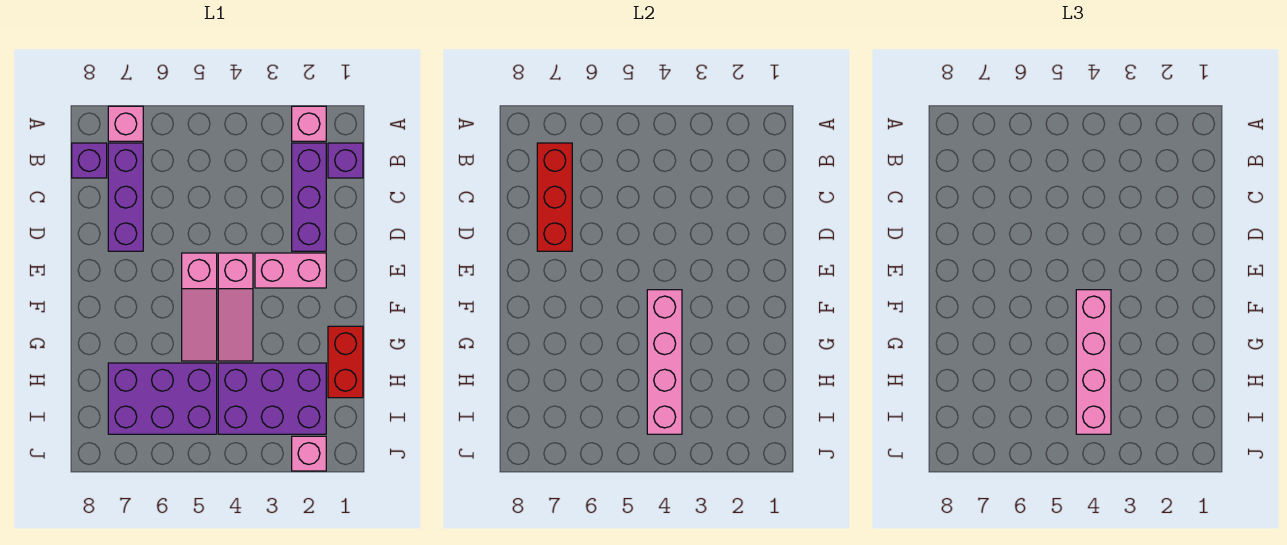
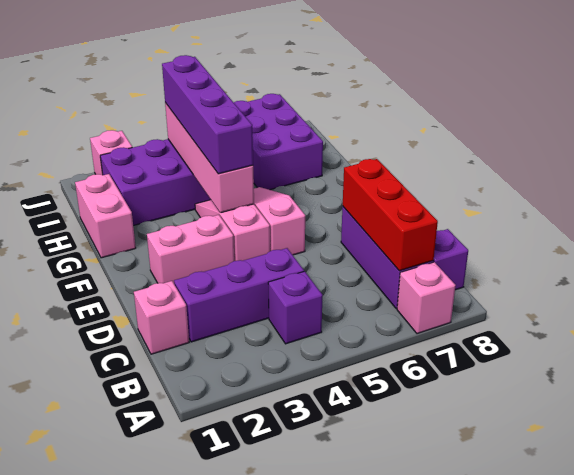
pink brick A2 level 1 -> pink brick C1 level 1
purple brick B1 level 1 -> purple brick B4 level 1
purple brick B2:D2 level 1 -> purple brick C2:C4 level 1
pink brick F4:I4 level 3 -> purple brick F4:I4 level 3
red brick G1:H1 level 1 -> pink brick G1:H1 level 1
purple brick H5:I7 level 1 -> purple brick H6:J7 level 1

